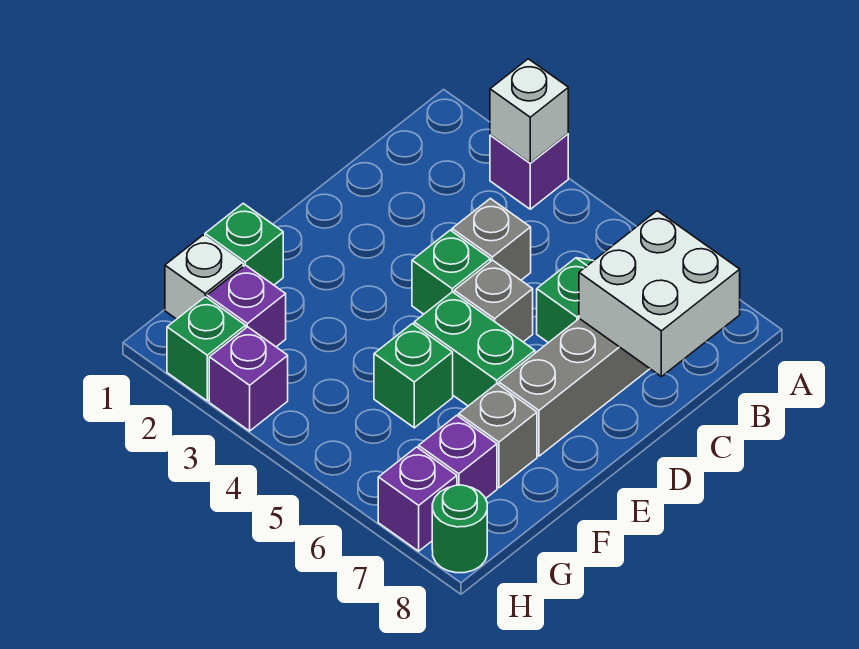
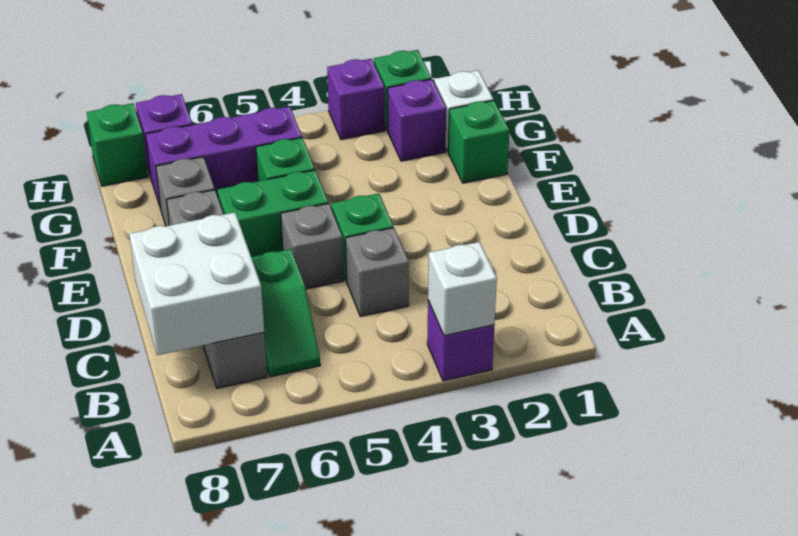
purple brick G7 level 1 -> purple brick G5:G7 level 1
green round brick H8 level 1 -> green brick H8 level 1

